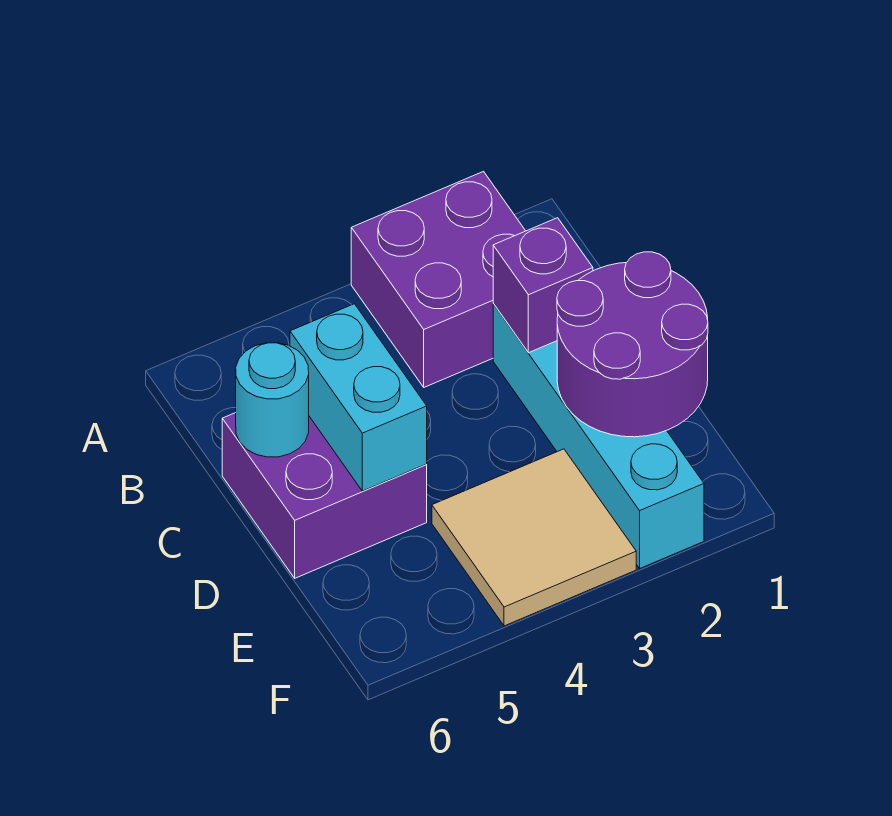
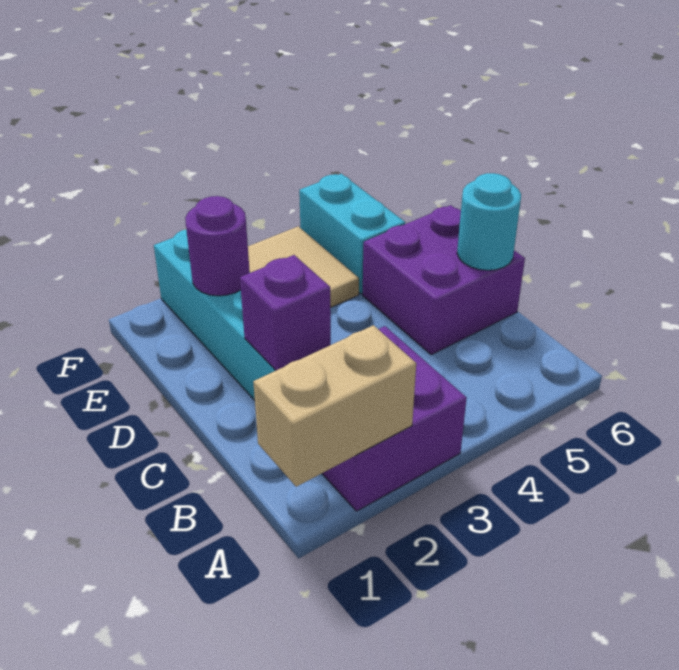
none -> tan brick A1:A2 level 2
cyan brick C5:D5 level 2 -> cyan brick E5:F5 level 1
purple round brick D1:E2 level 2 -> purple round brick E2 level 2

